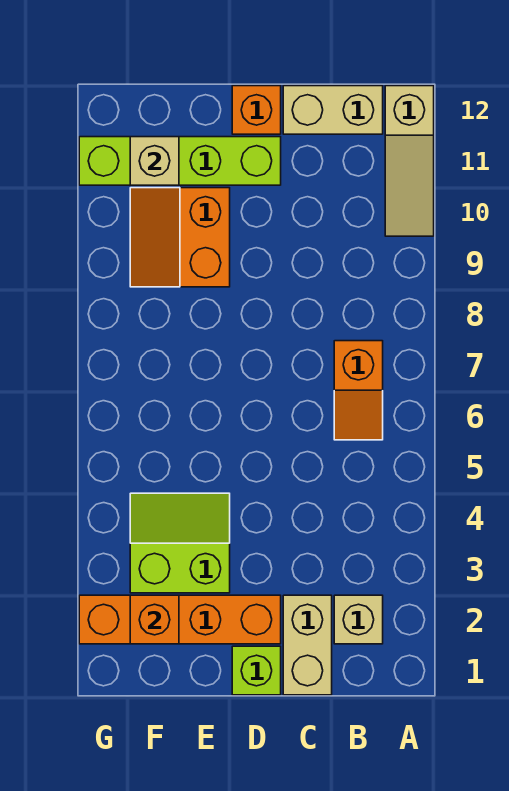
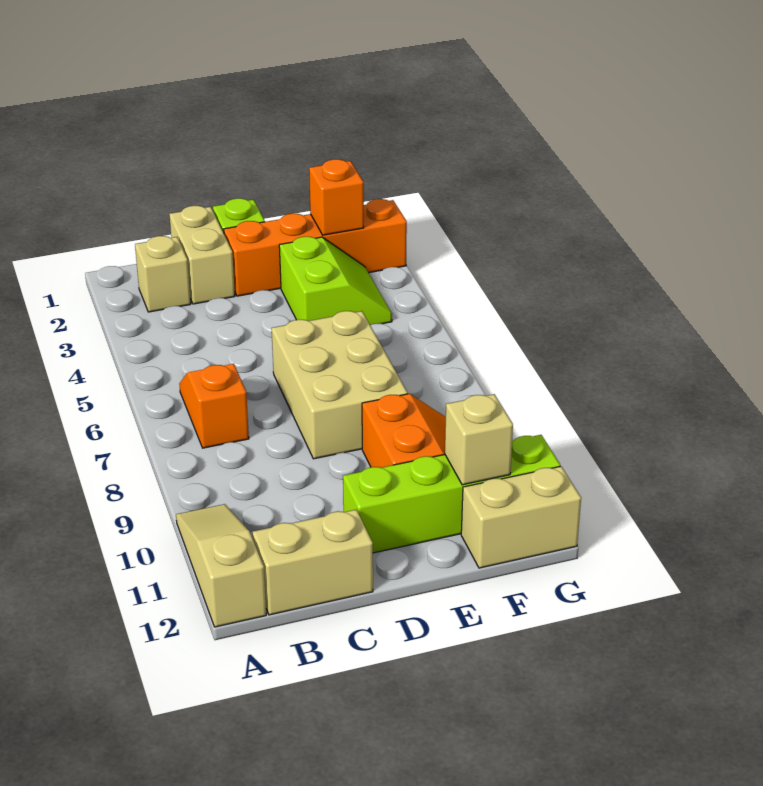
none -> tan brick D6:E8 level 1
orange brick D12 level 1 -> none
lime slope E3:F4 level 1 top 3 -> lime slope E3:F4 level 1 top E
none -> tan brick F12:G12 level 1

